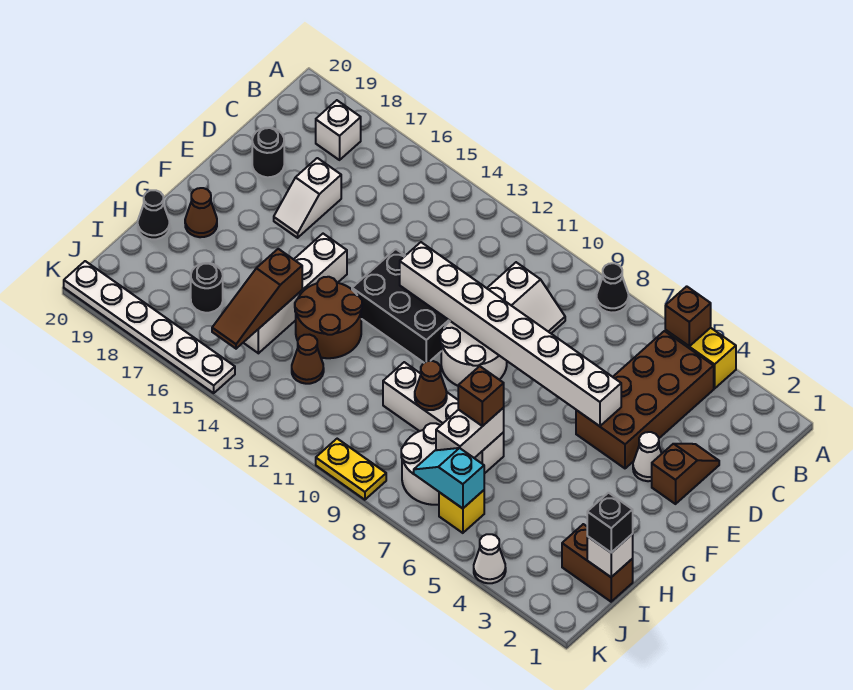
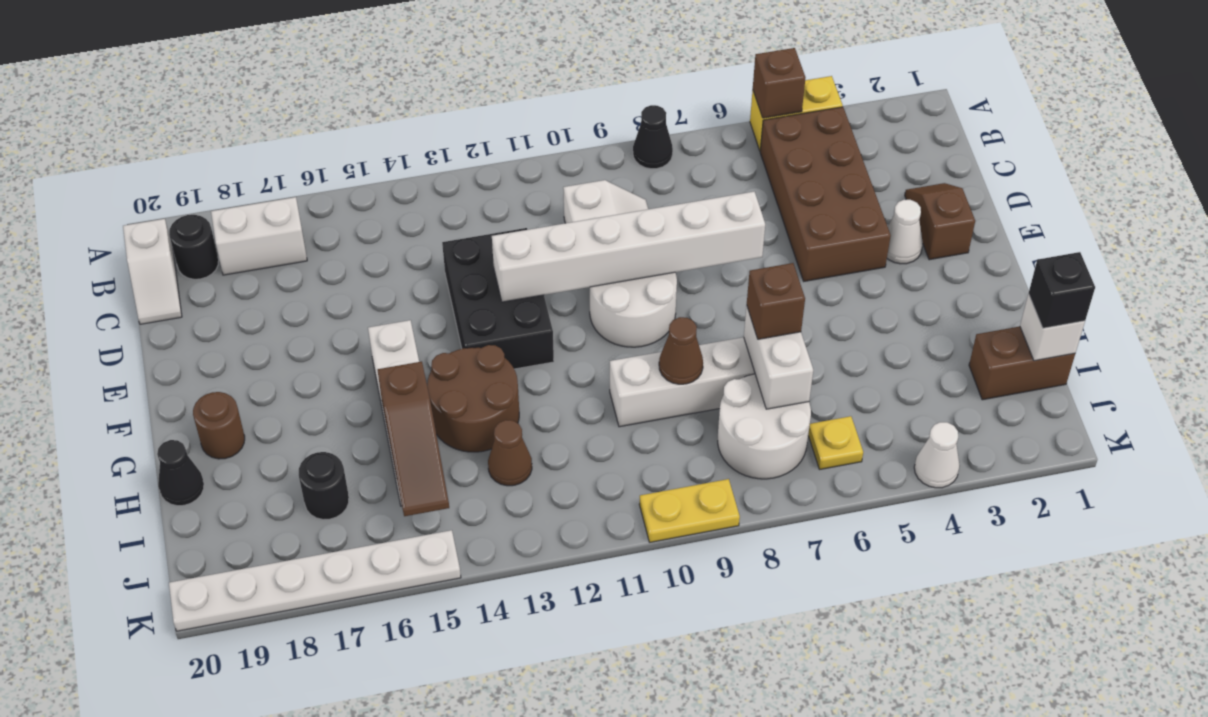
white brick B18 level 1 -> white brick B17:B18 level 1
white slope D17:E17 level 1 top D -> white slope B20:C20 level 1 top B
black round brick D19 level 1 -> black round brick B19 level 1
white brick E5:E12 level 2 -> white brick E7:E12 level 2
black brick E11:F13 level 1 -> black brick D12:F13 level 1
brown cone G19 level 1 -> brown round brick G19 level 1
yellow brick J6 level 1 -> yellow plate J6 level 1
cyan slope J6:J7 level 2 top 6 -> none

